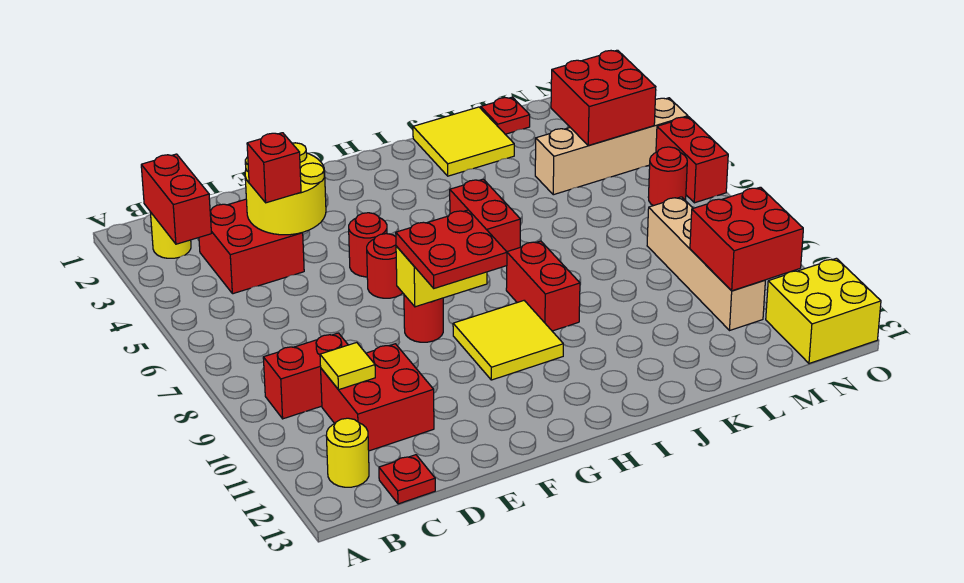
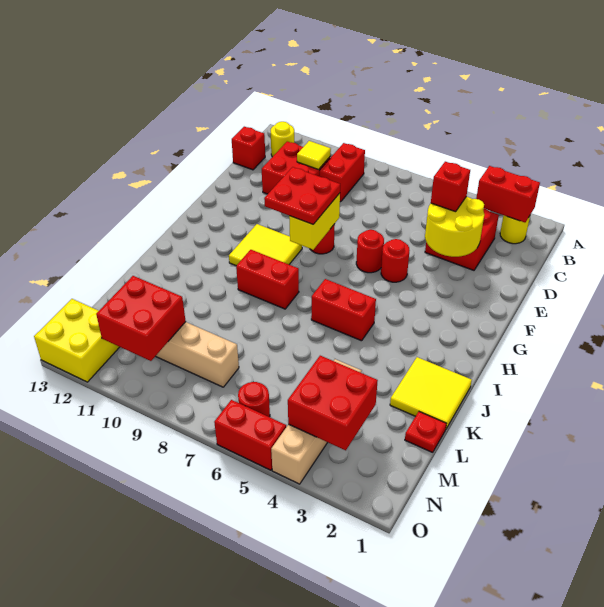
red plate C13 level 1 -> red brick C13 level 1

